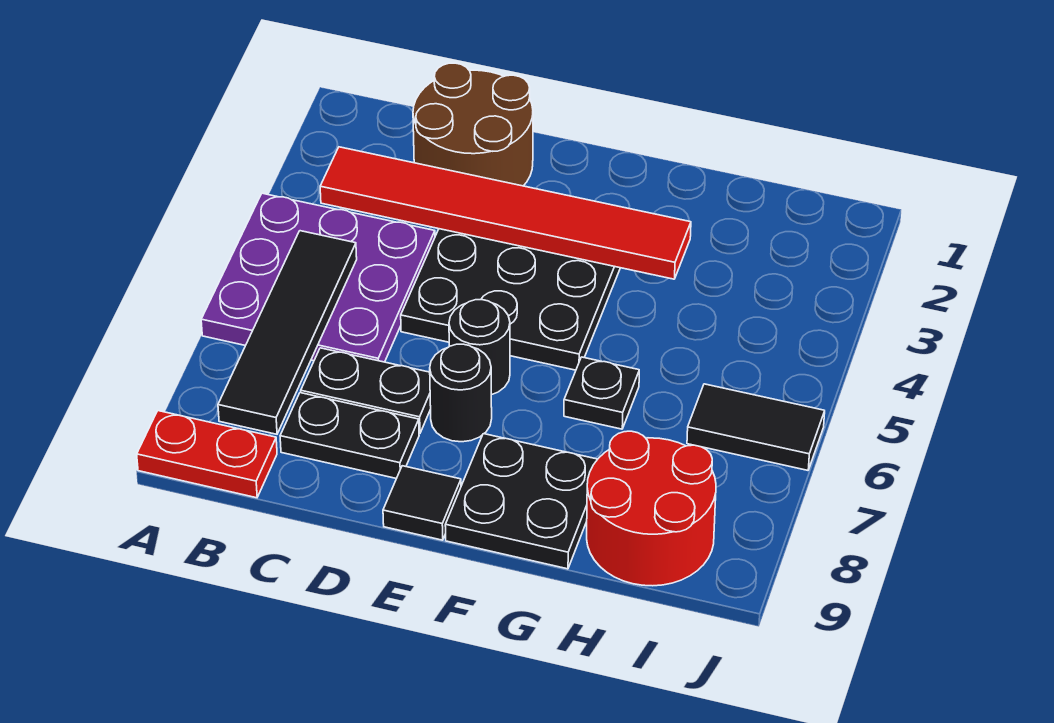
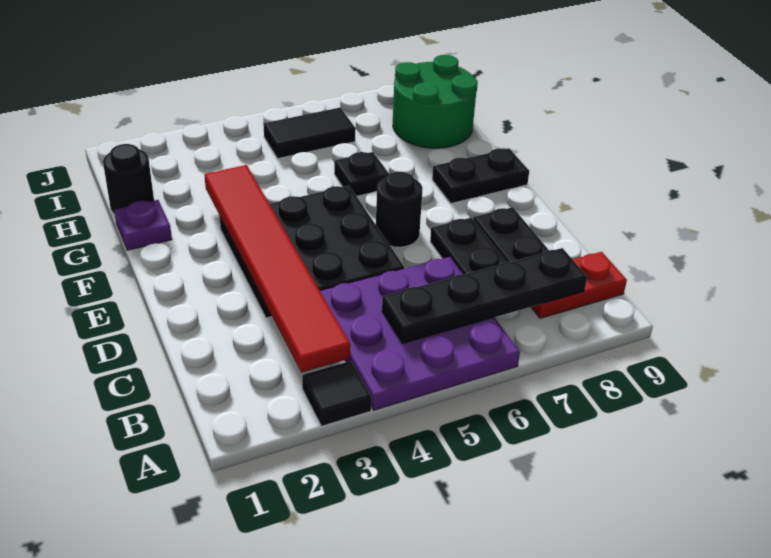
red plate A9:B9 level 1 -> red plate B8:B9 level 1
black tile B5:B8 level 2 -> black plate B5:B8 level 2
brown round brick C1:D2 level 1 -> none
black round brick E7 level 1 -> black round brick H1 level 1
black tile E9 level 1 -> black tile A3 level 1
black plate F8:G9 level 1 -> black plate F8:F9 level 1
none -> purple plate G1 level 1
red round brick H8:I9 level 1 -> green round brick H8:I9 level 1
black tile I6:J6 level 1 -> black tile I5:I6 level 1

